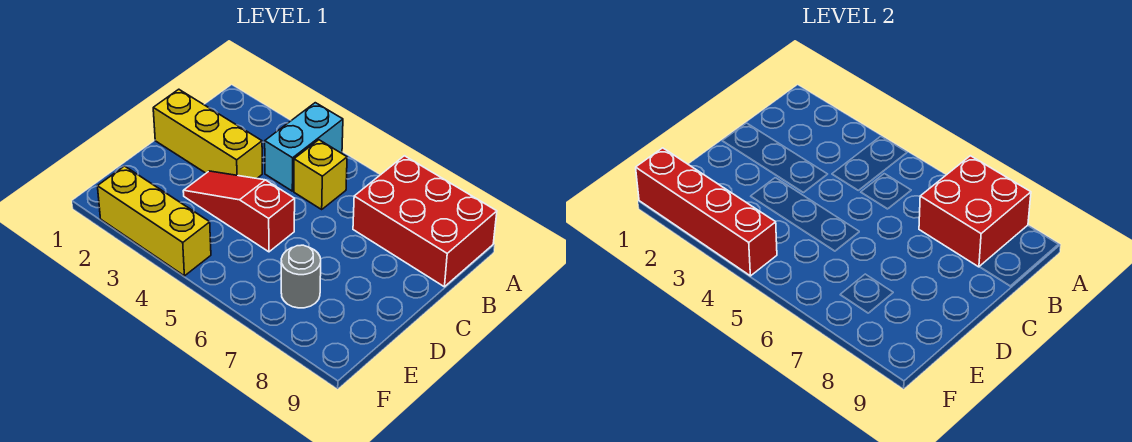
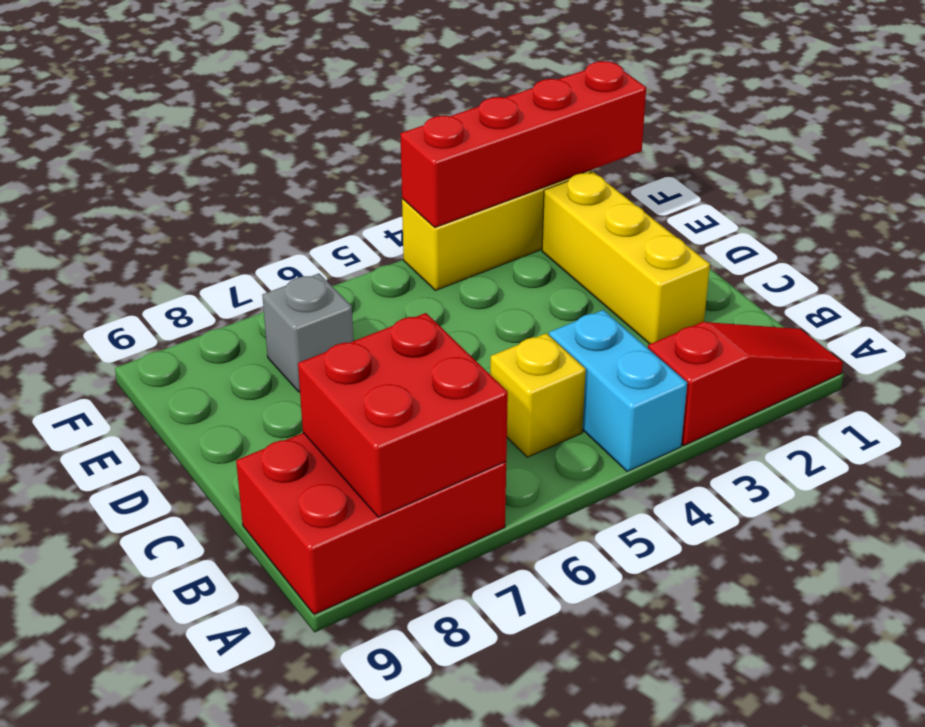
yellow brick C1:C3 level 1 -> yellow brick C2:E2 level 1
red slope D3:D5 level 1 top 5 -> red slope A1:A3 level 1 top 3
grey round brick E7 level 1 -> grey brick E7 level 1

